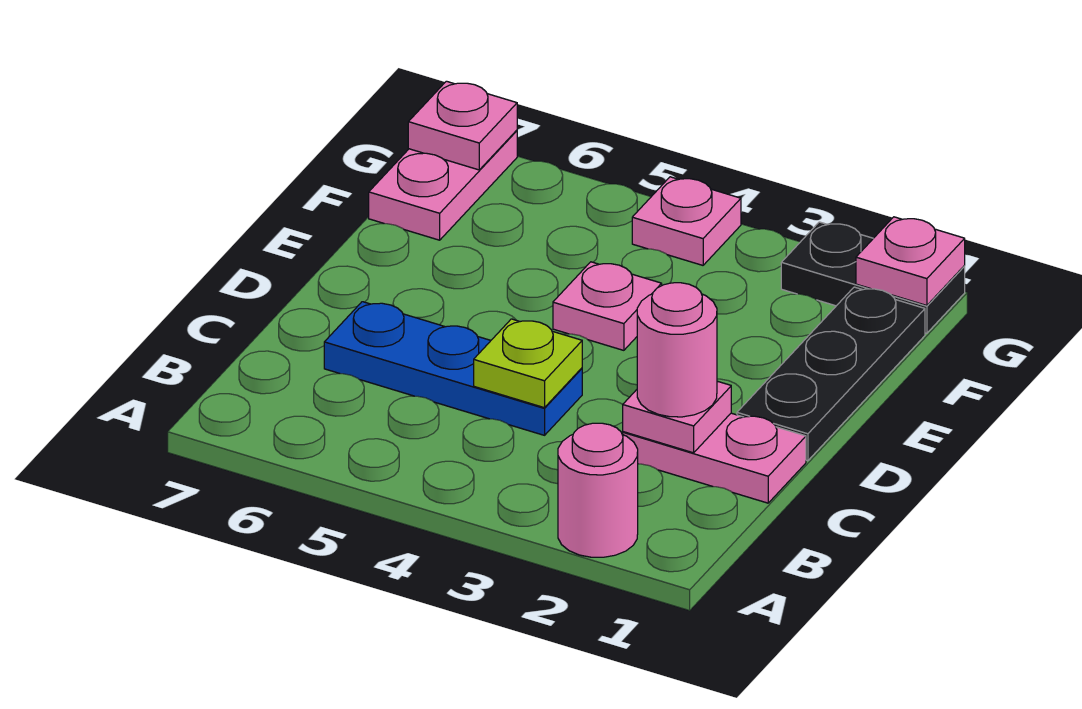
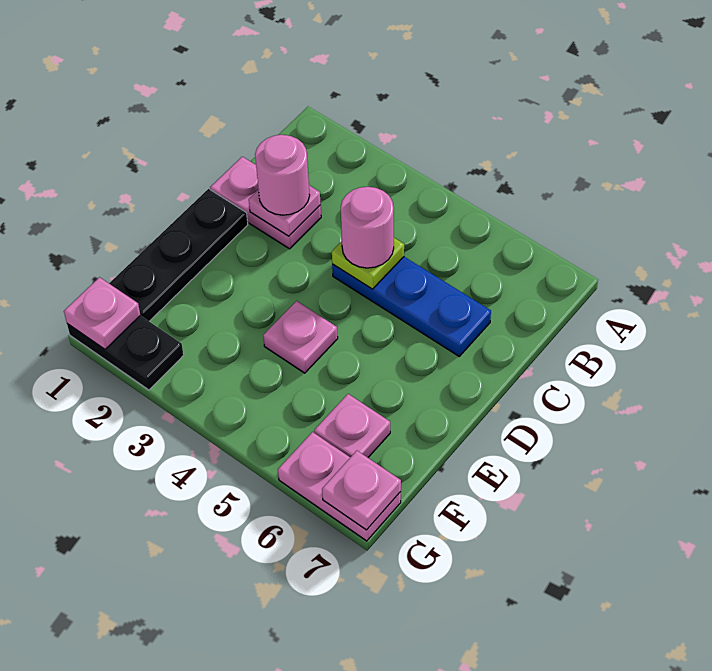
pink round brick A2 level 1 -> pink round brick C4 level 3
pink plate F7:G7 level 1 -> pink plate G6:G7 level 1
pink plate G4 level 1 -> pink plate F6 level 1

